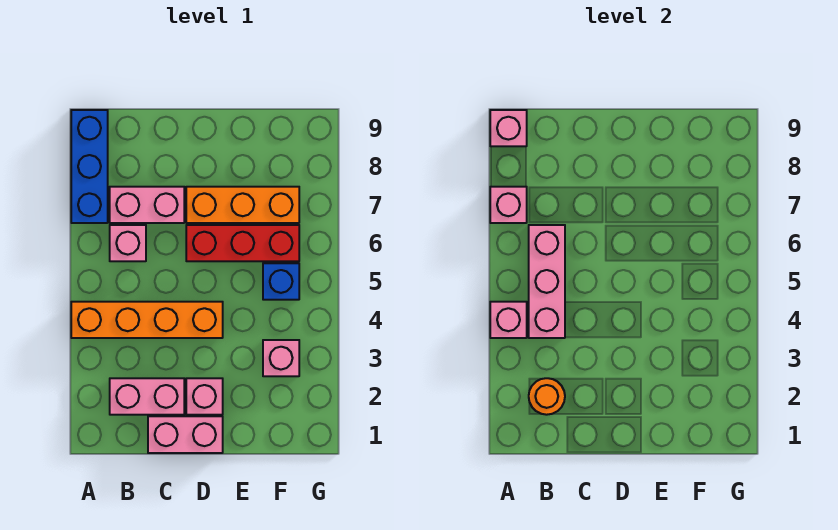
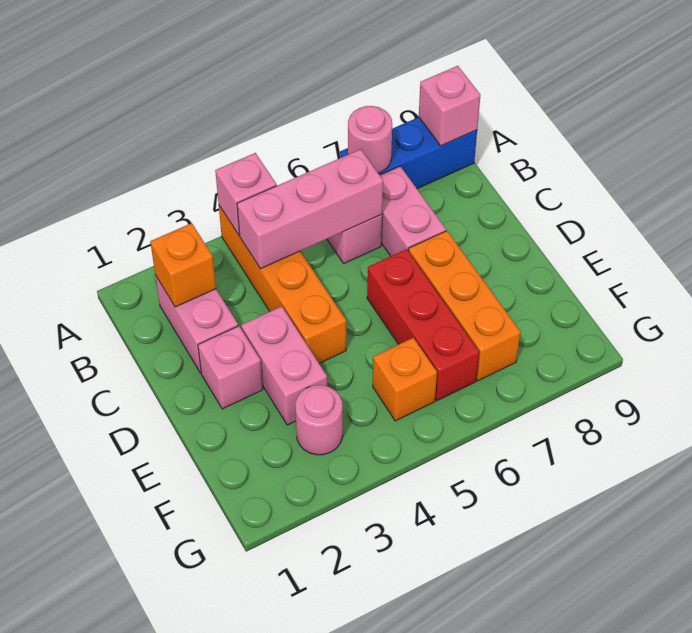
pink brick A7 level 2 -> pink round brick A7 level 2
orange round brick B2 level 2 -> orange brick B2 level 2
pink brick C1:D1 level 1 -> pink brick D3:E3 level 1
pink brick F3 level 1 -> pink round brick F3 level 1
blue brick F5 level 1 -> orange brick F5 level 1

